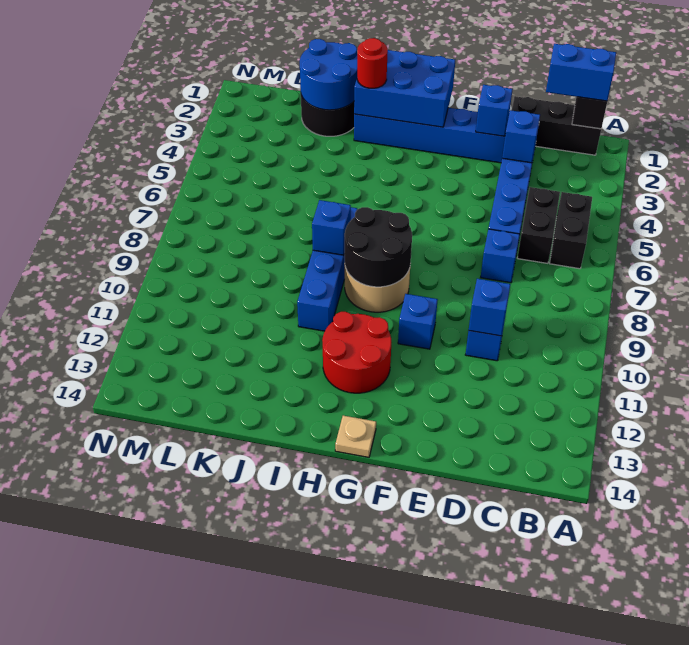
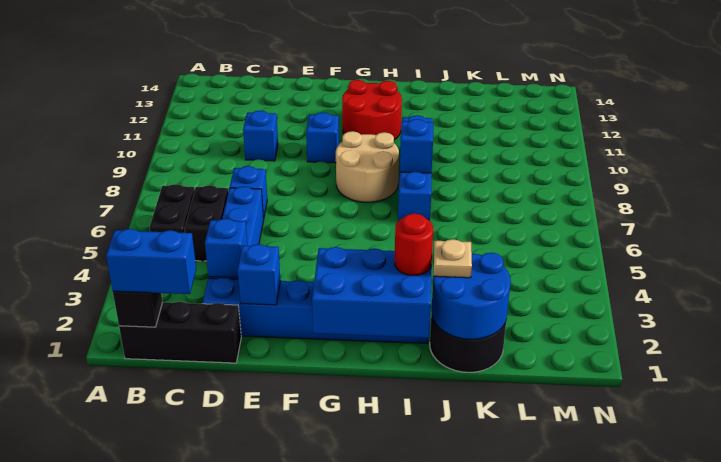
blue brick D10 level 2 -> none
black round brick G8:H9 level 2 -> none
tan plate G14 level 1 -> tan plate J2 level 3

